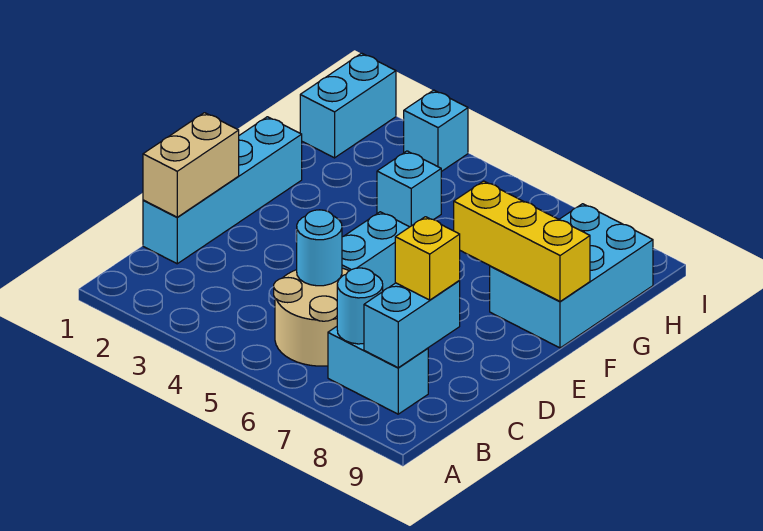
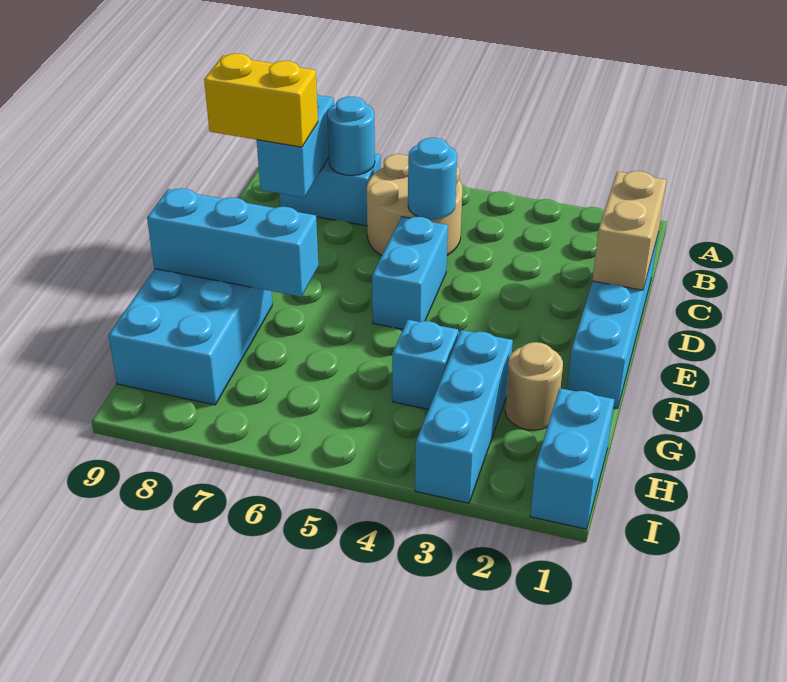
yellow brick C8 level 3 -> yellow brick C8:C9 level 3
yellow brick F7:F9 level 2 -> cyan brick F7:F9 level 2
none -> tan round brick G2 level 1
cyan brick I3 level 1 -> cyan brick G3:I3 level 1

